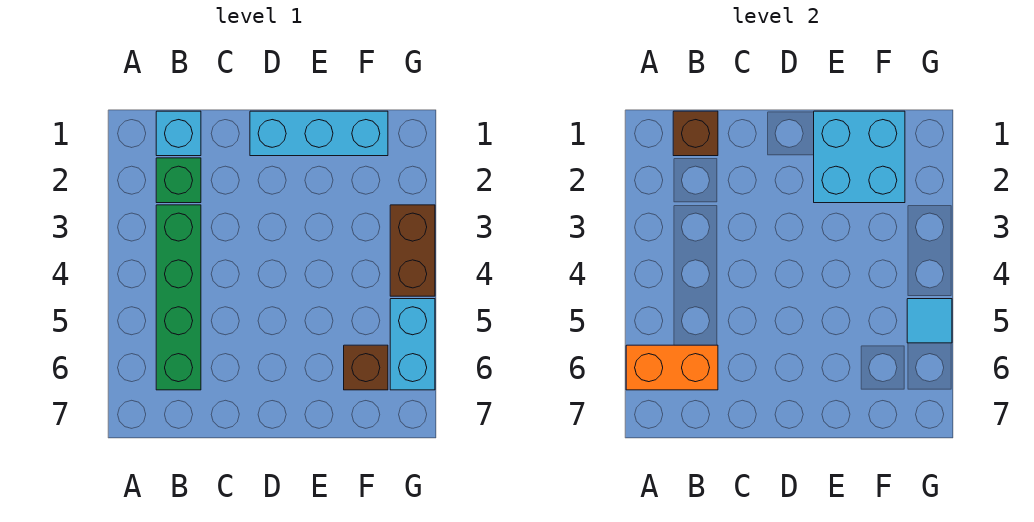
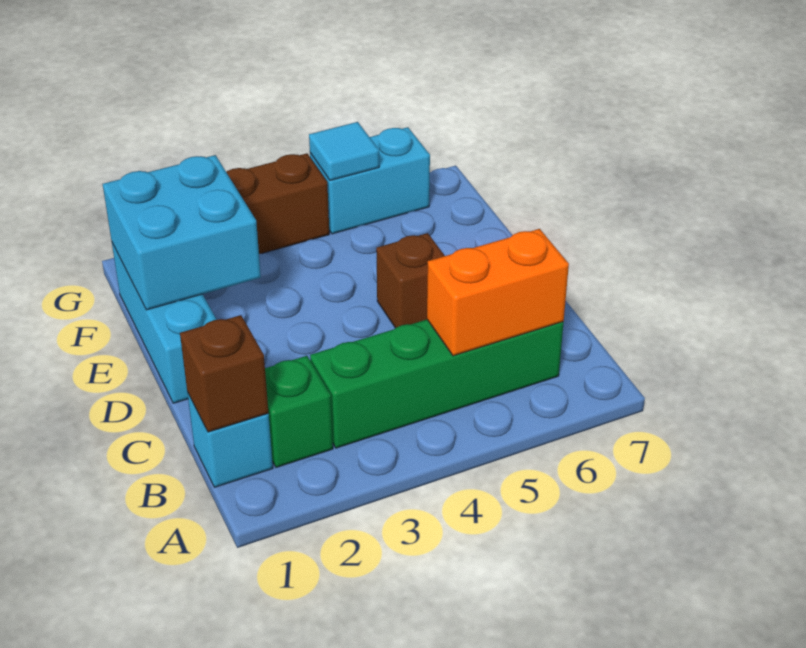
orange brick A6:B6 level 2 -> orange brick B5:B6 level 2
brown brick F6 level 1 -> brown brick D5 level 1

